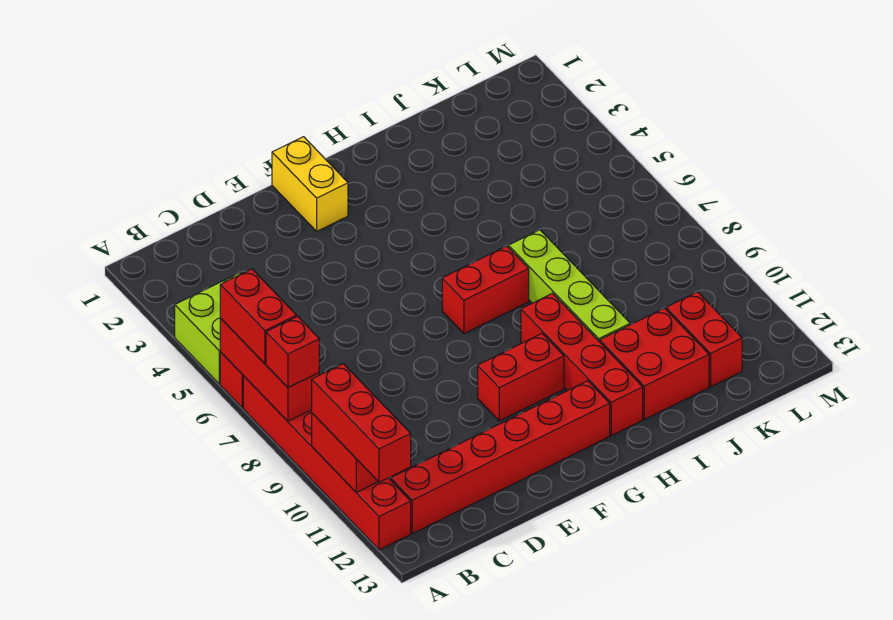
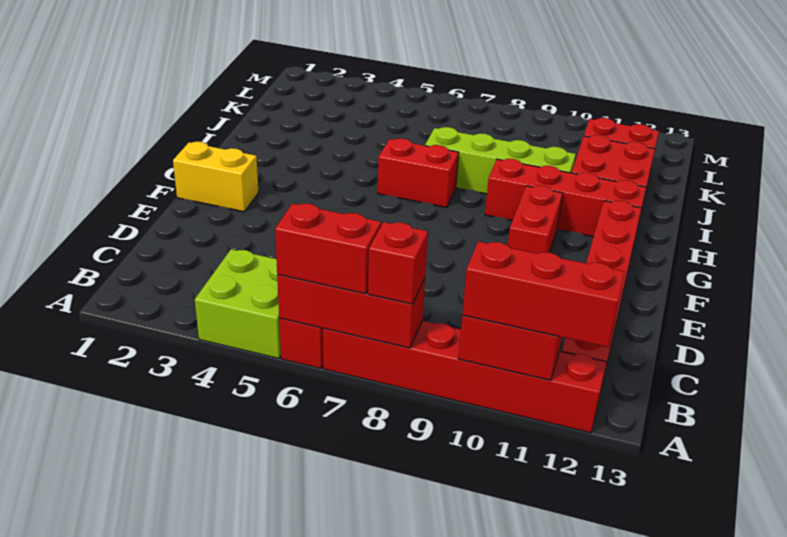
red brick G7:H7 level 1 -> red brick H6:H7 level 1

